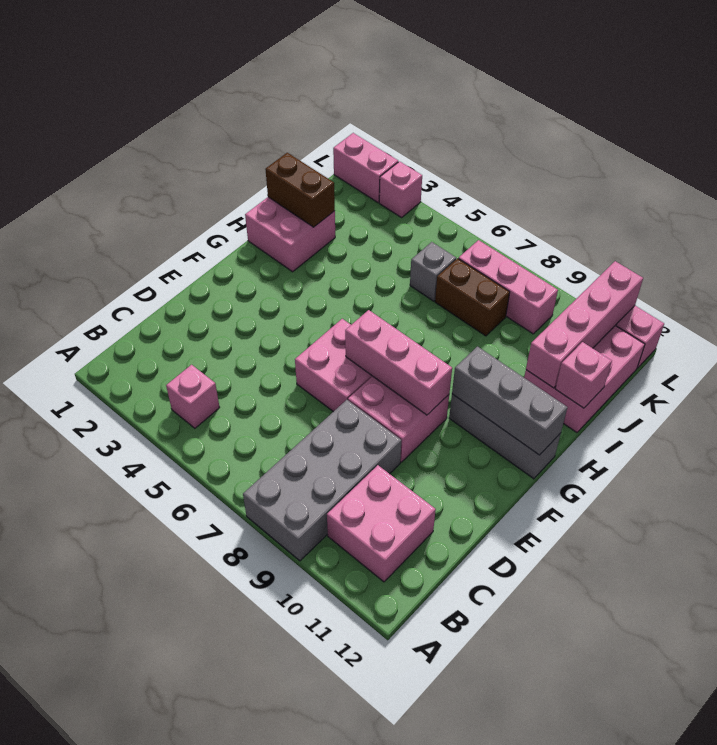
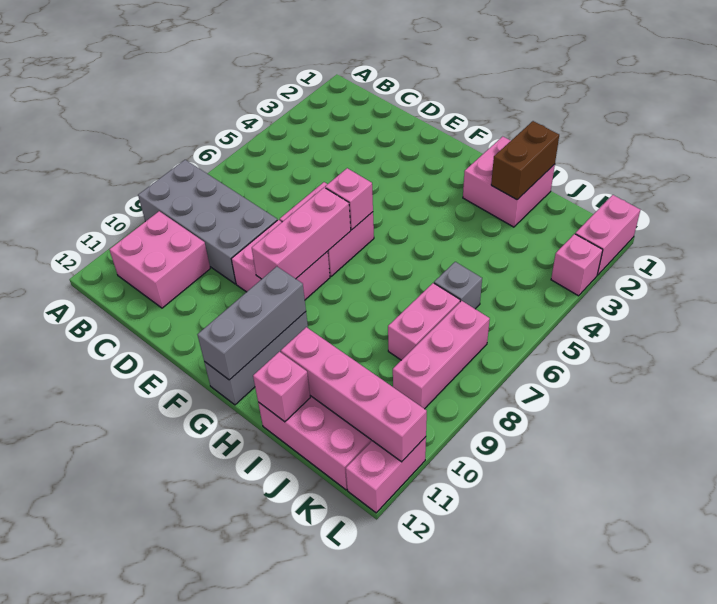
pink brick B4 level 1 -> pink brick F6 level 2
brown brick J7:J8 level 1 -> pink brick J7:J8 level 1

